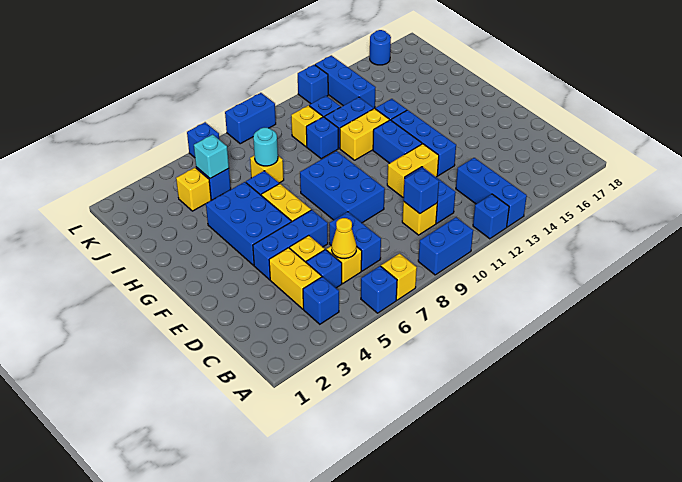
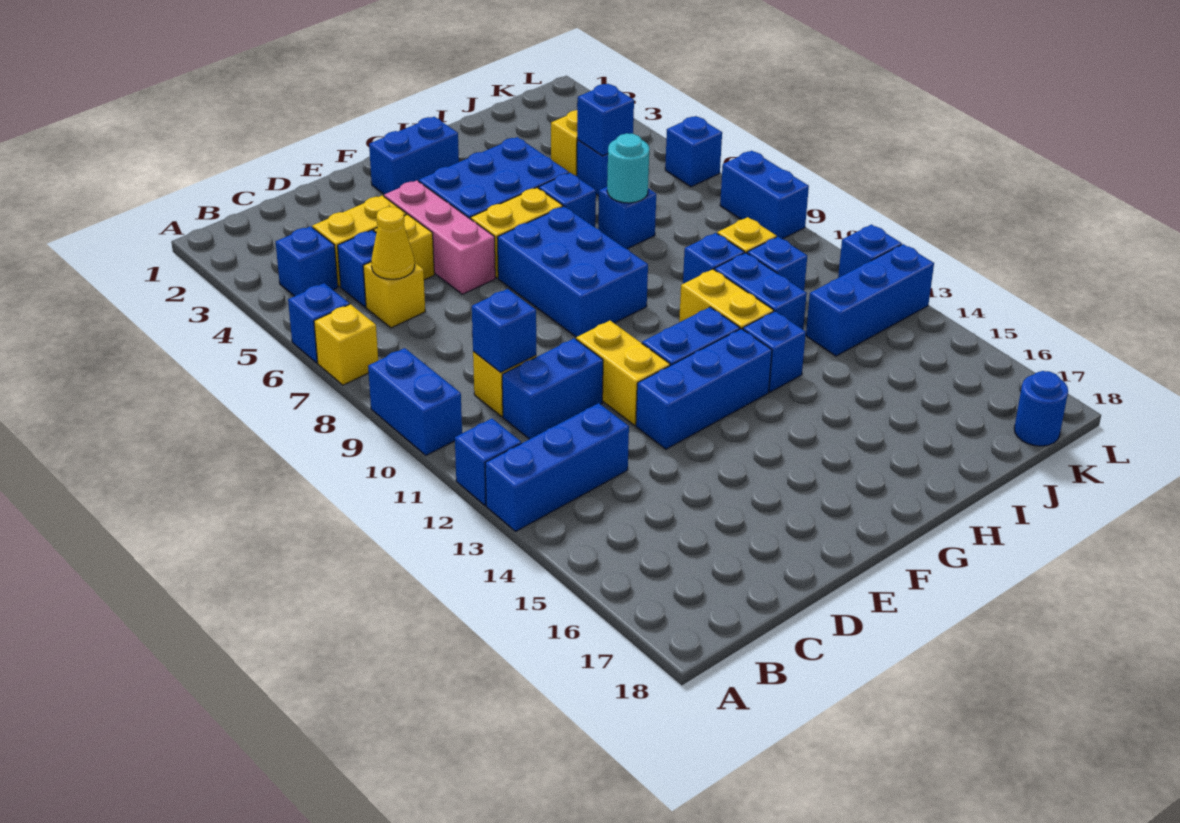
blue brick C7:D7 level 1 -> blue brick F2:G2 level 1
blue brick E4:E6 level 1 -> pink brick E4:E6 level 1
blue brick E8:G9 level 1 -> blue brick F7:G9 level 1
yellow brick I7 level 1 -> blue brick I7 level 1
cyan brick J5 level 2 -> blue brick J5 level 2
blue round brick L16 level 1 -> blue round brick K18 level 1

